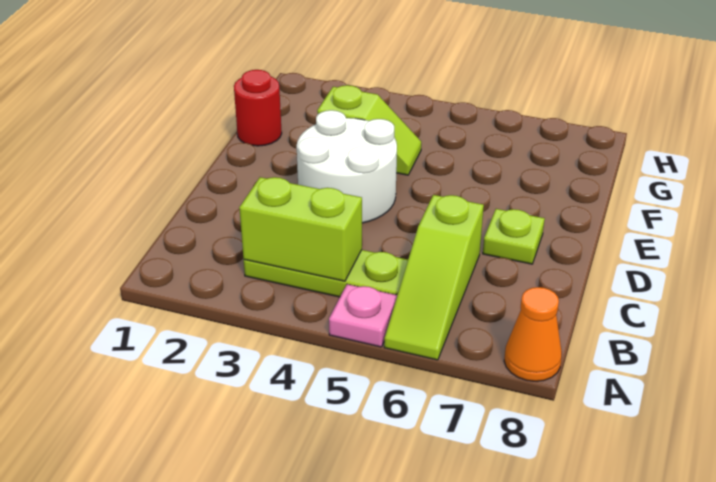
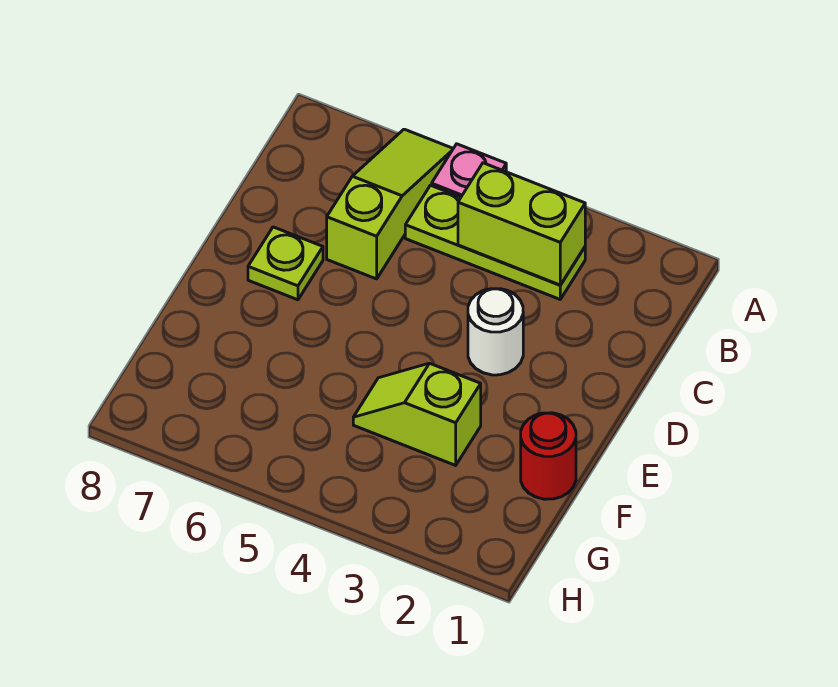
orange cone A8 level 1 -> none
white round brick D3:E4 level 1 -> white round brick D3 level 1

